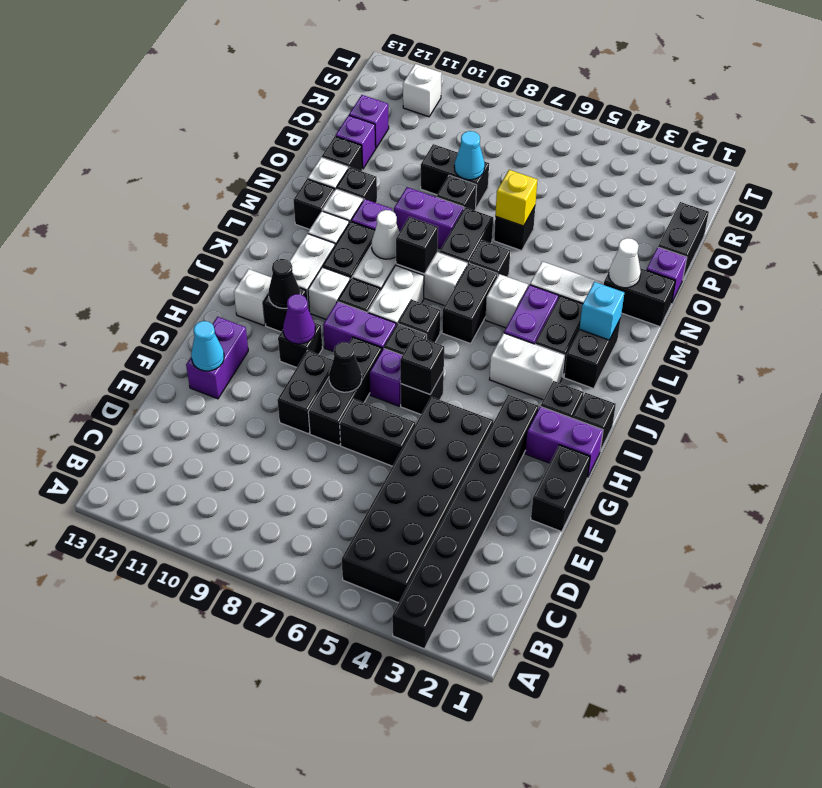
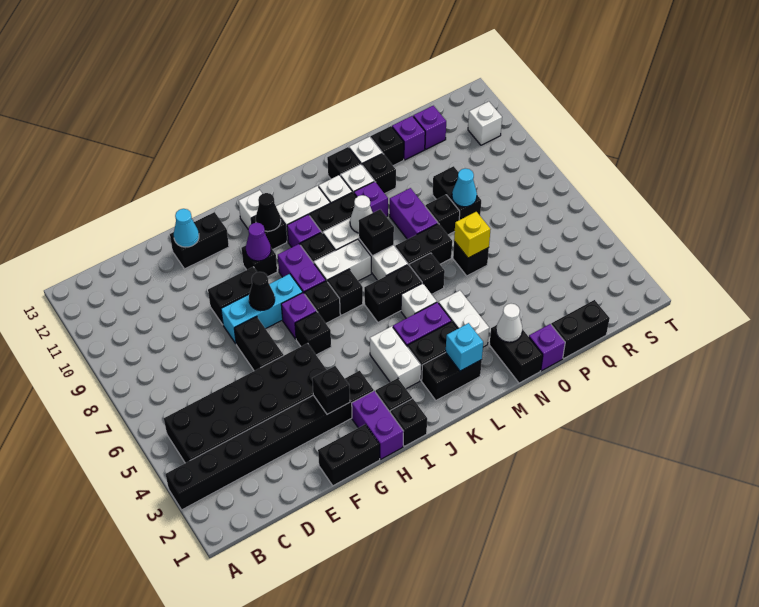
black brick F8:H8 level 1 -> cyan brick F8:H8 level 1
purple brick F12:G12 level 1 -> black brick F12:G12 level 1
black brick H6 level 2 -> black brick G3 level 2
white brick J10 level 1 -> purple brick J10 level 1

